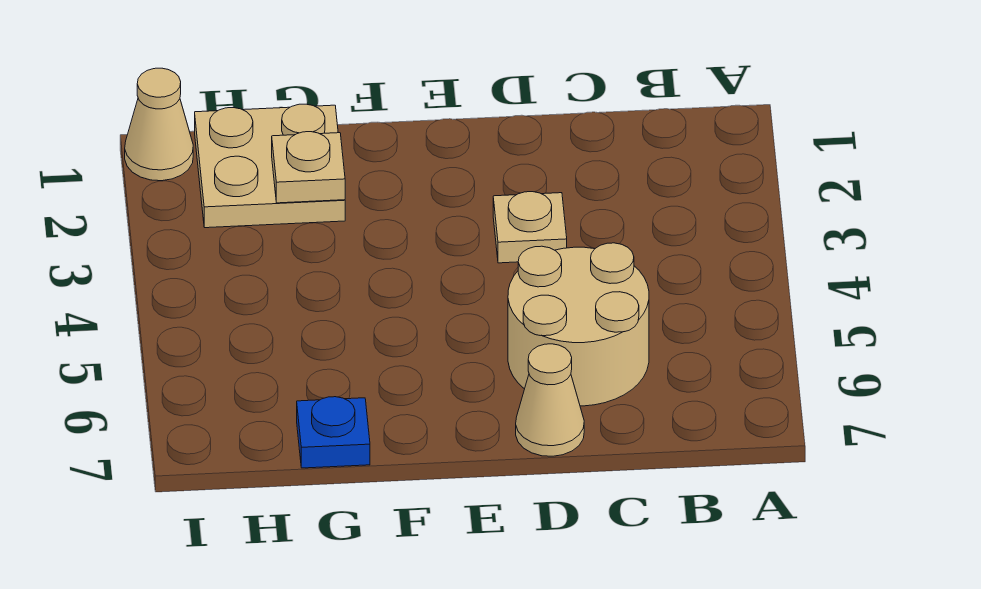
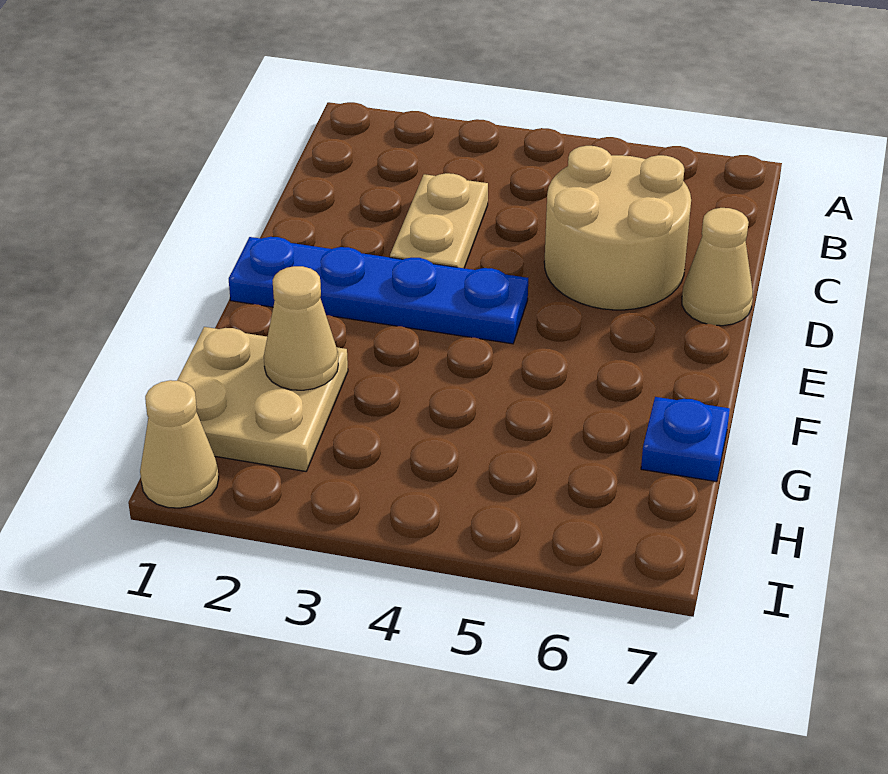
tan plate D3 level 1 -> tan plate C3:D3 level 1
none -> blue plate E1:E4 level 1
tan plate G2 level 2 -> tan cone G2 level 2

